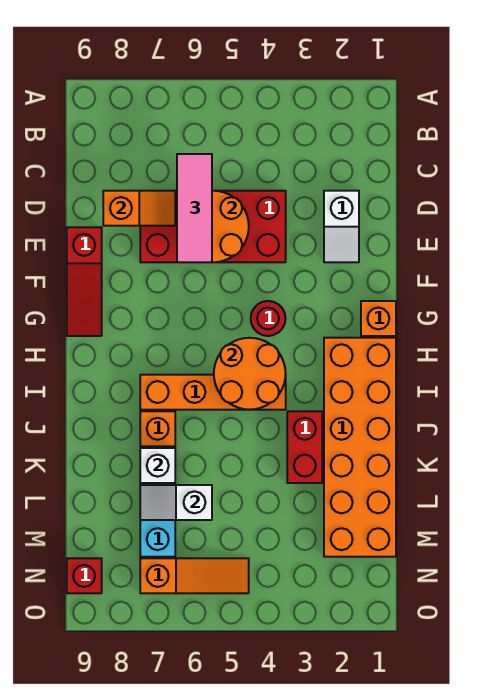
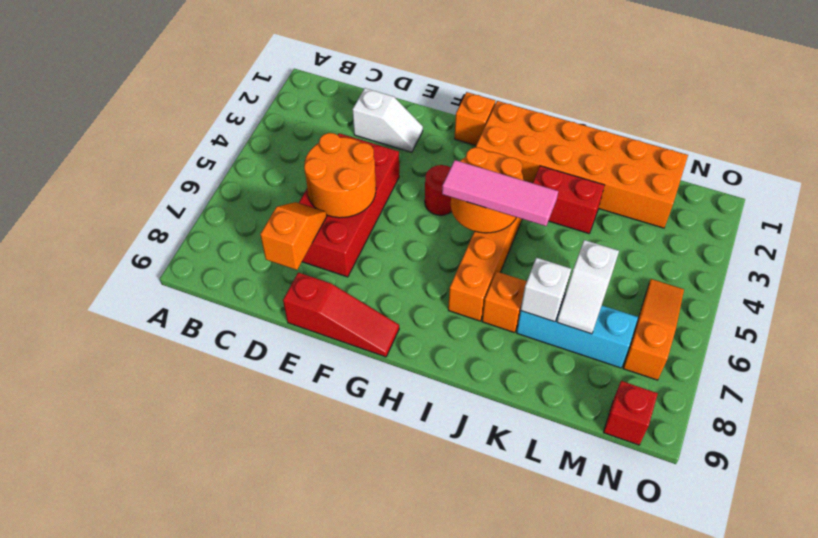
pink tile C6:E6 level 3 -> pink tile H5:J5 level 3

